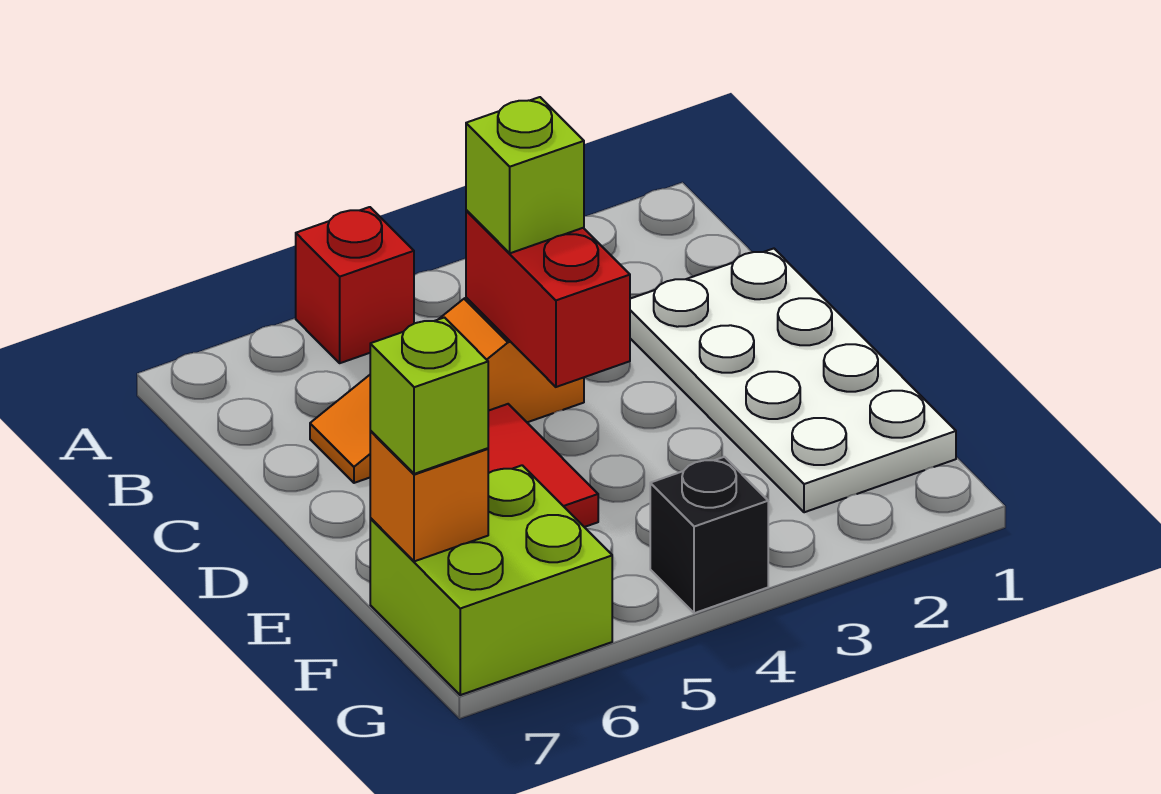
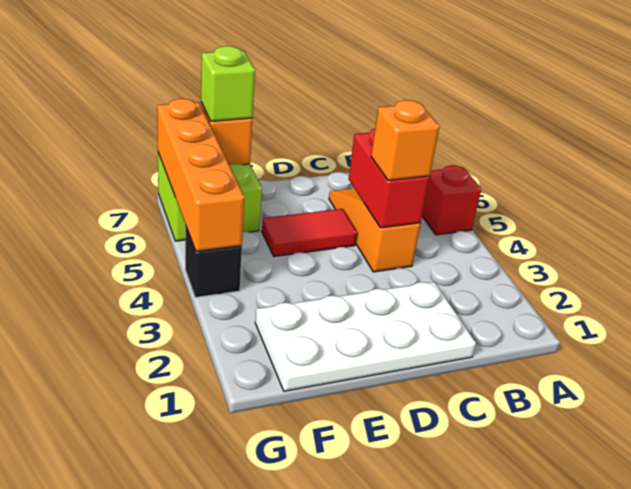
red brick C4:D4 level 2 -> red brick C4:C5 level 2
lime brick C4 level 3 -> orange brick C4 level 3
none -> orange brick G4:G7 level 2

